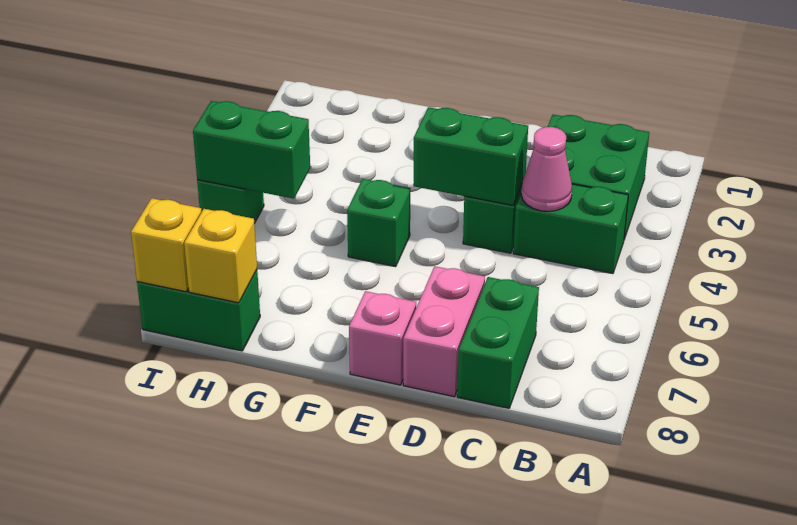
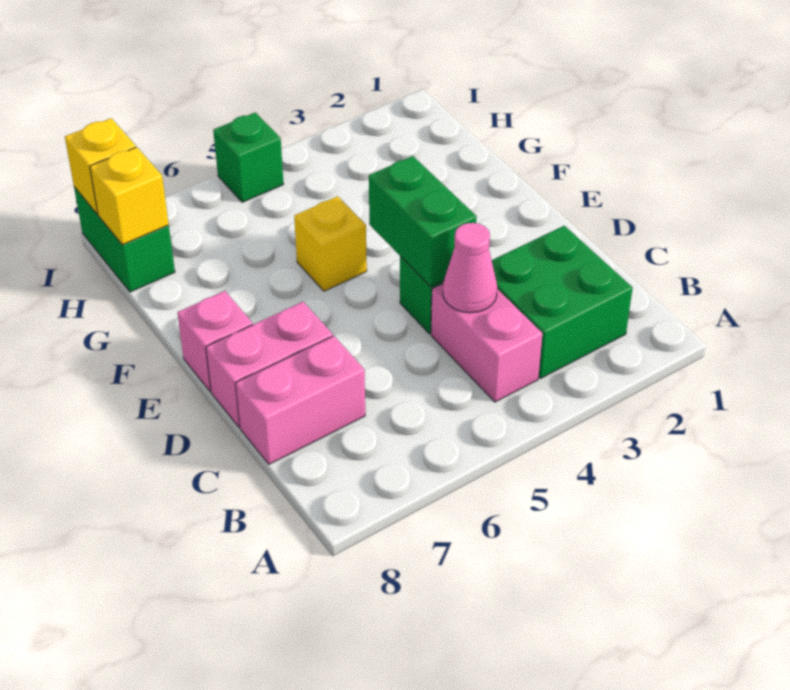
green brick B4:C4 level 1 -> pink brick B4:C4 level 1
green brick C7:C8 level 1 -> pink brick C7:C8 level 1
green brick F5 level 1 -> yellow brick F5 level 1
green brick H5:I5 level 2 -> none

